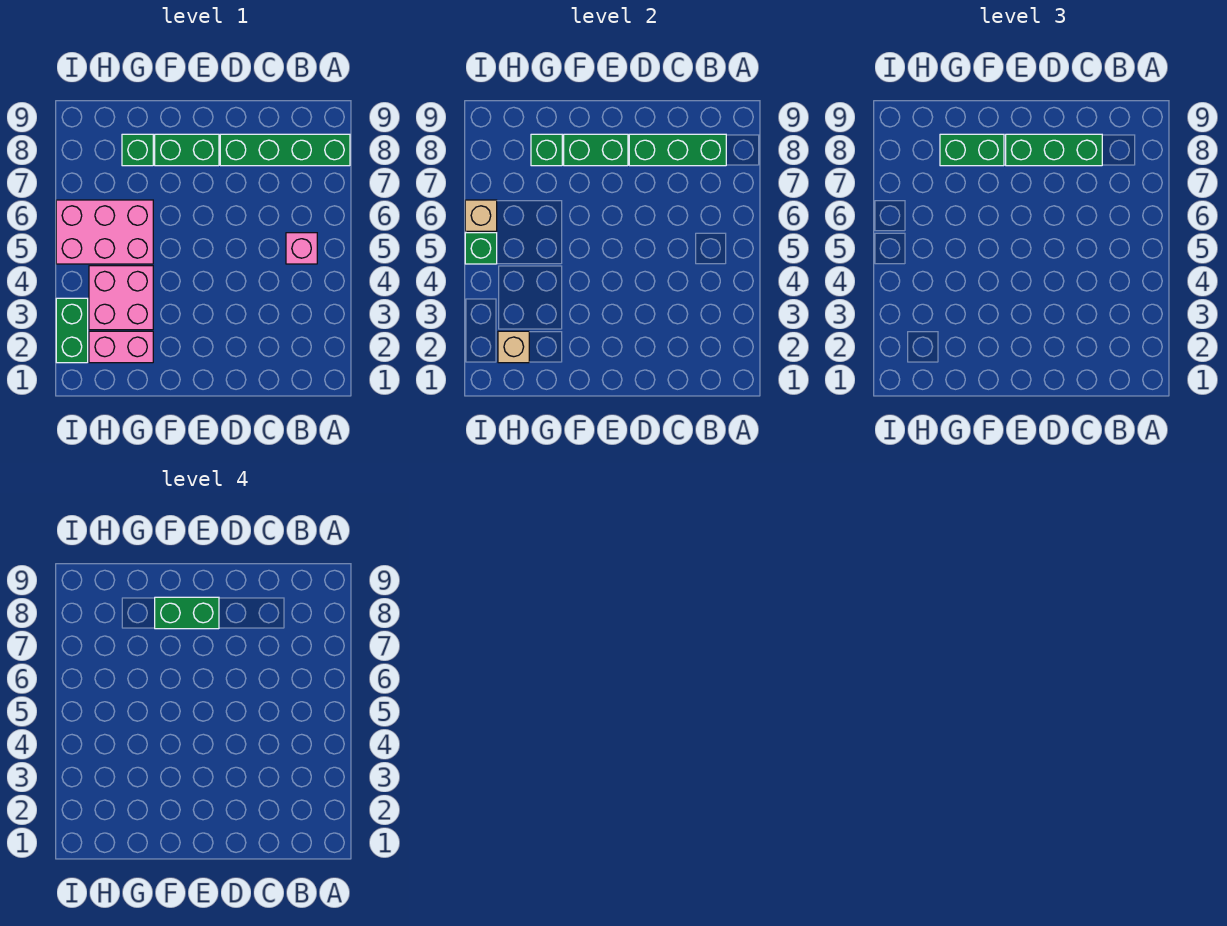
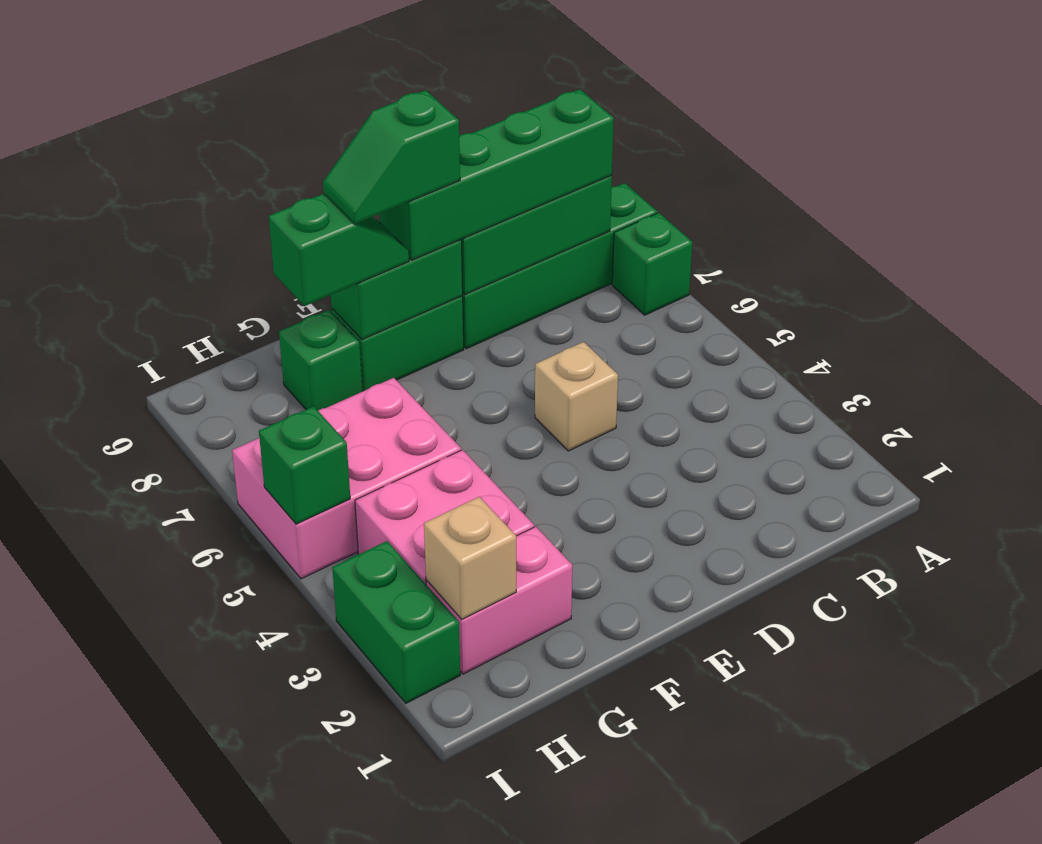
pink brick B5 level 1 -> none
green brick C8:E8 level 3 -> green brick B8:E8 level 3
green brick E8:F8 level 4 -> green slope E8:F8 level 4 top E
green brick F8:G8 level 3 -> green slope F8:G8 level 3 top G
green brick G8 level 2 -> green brick A7 level 1
tan brick I6 level 2 -> tan brick D5 level 1

